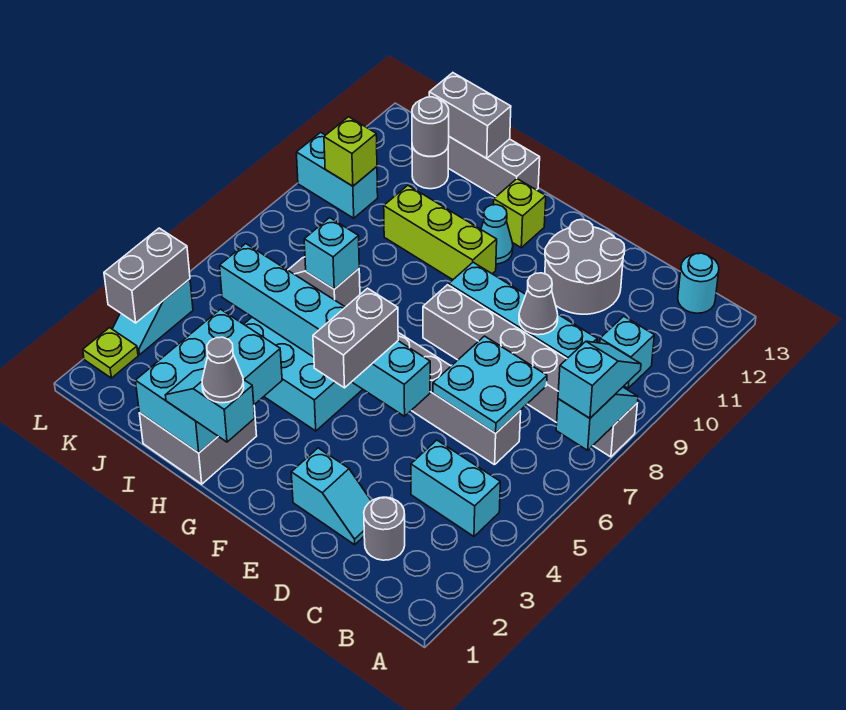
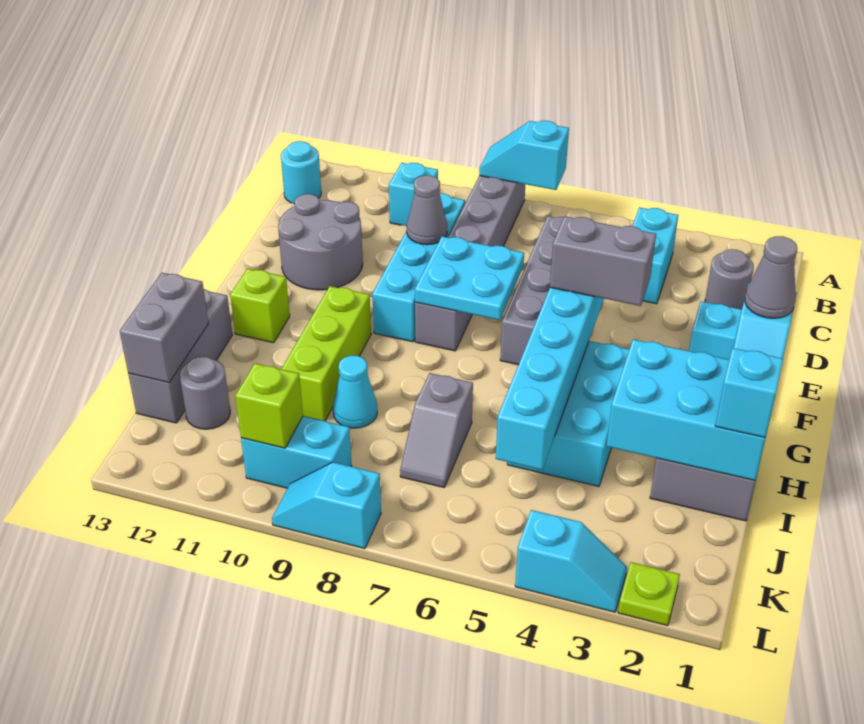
cyan slope A7:A8 level 3 top 7 -> cyan slope L8:L9 level 1 top 8
cyan plate C6:D7 level 2 -> cyan plate E7:F8 level 2
cyan cone G11 level 1 -> cyan cone I9 level 1
cyan brick I7 level 2 -> cyan brick I1 level 3
grey round brick J12 level 2 -> none
cyan brick K10:L10 level 1 -> cyan brick K9:K10 level 1
grey brick L3:L4 level 2 -> none

